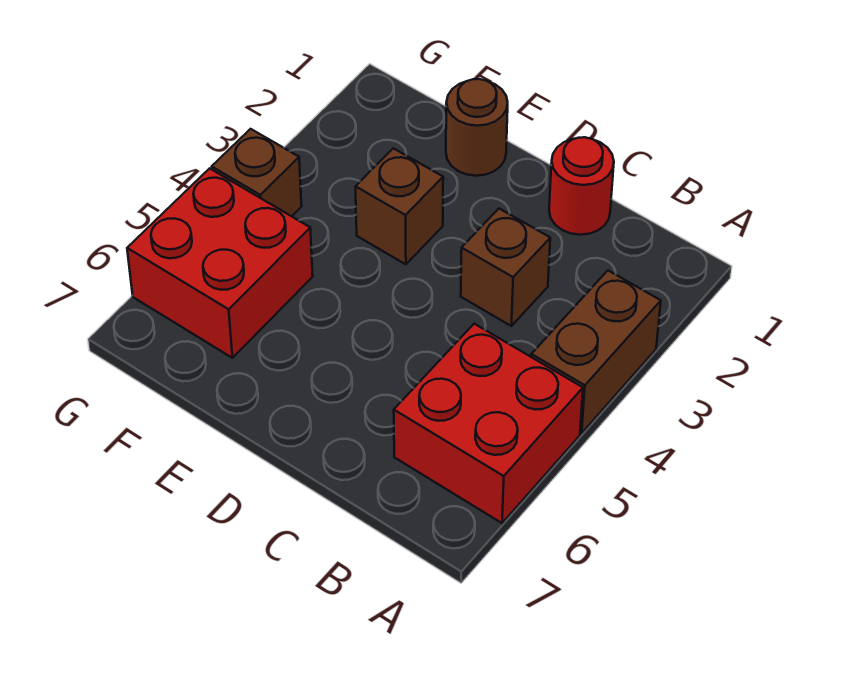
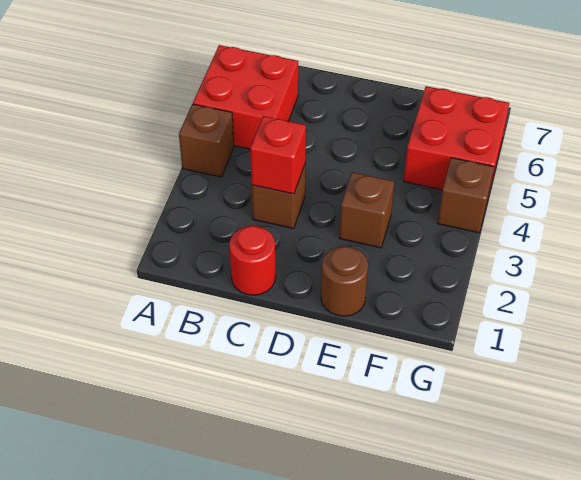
brown brick A3:A4 level 1 -> brown brick A4 level 1
none -> red brick C3 level 2

